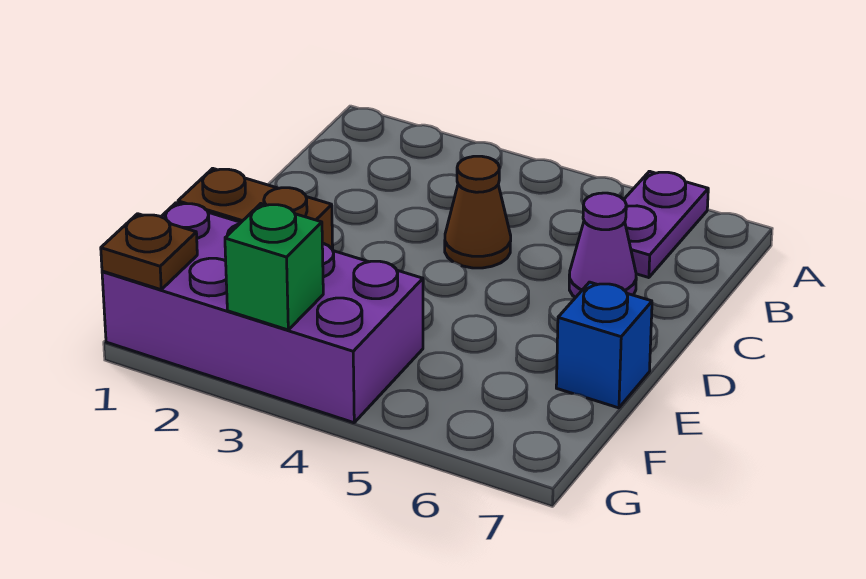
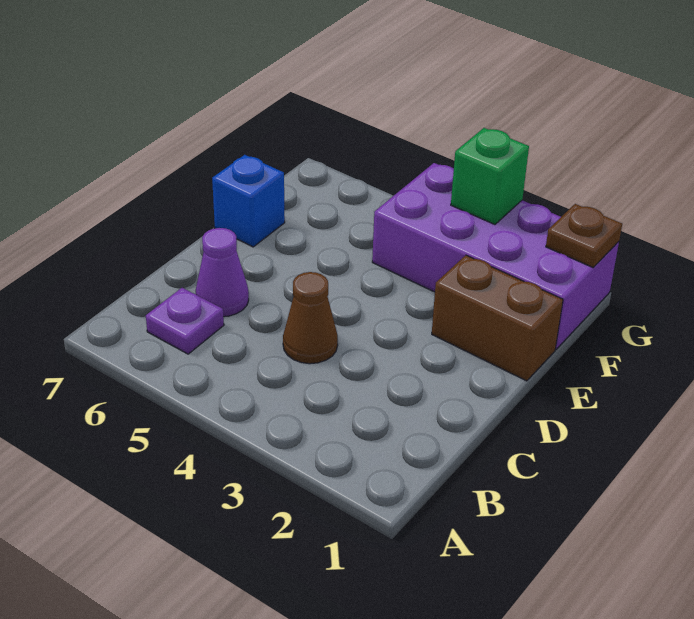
purple plate A6:B6 level 1 -> purple plate B6 level 1

